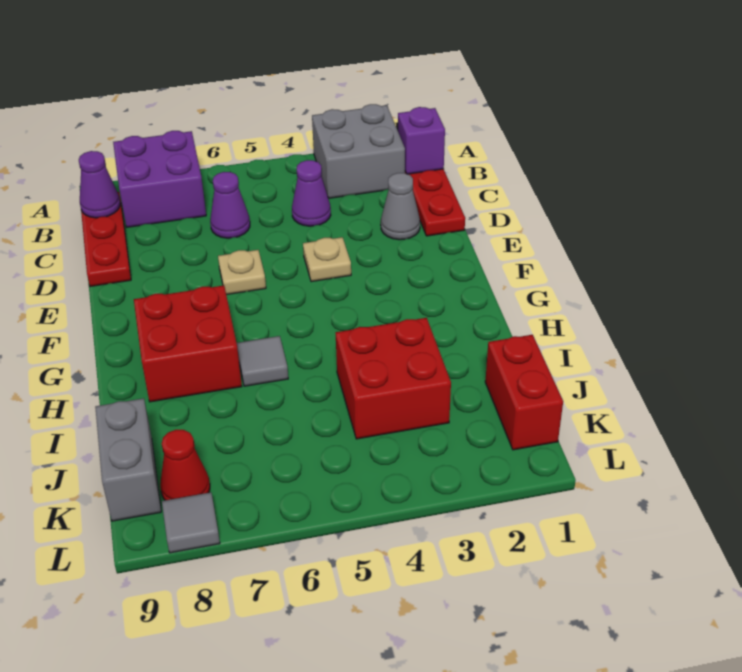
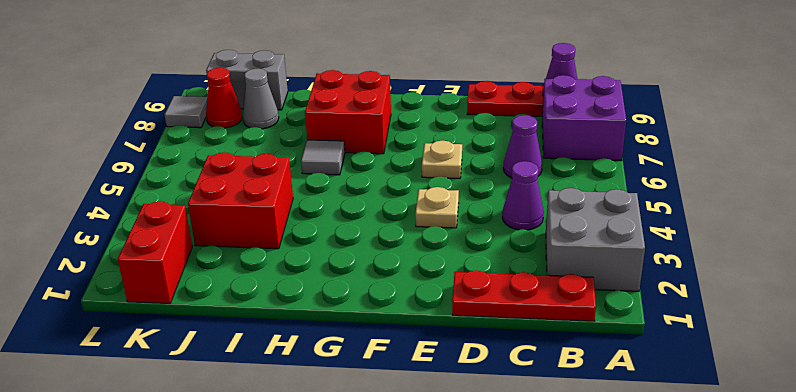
purple brick B1 level 2 -> none
grey cone D2 level 1 -> grey cone J8 level 1
red brick J1:K1 level 1 -> red brick K1:K2 level 1

